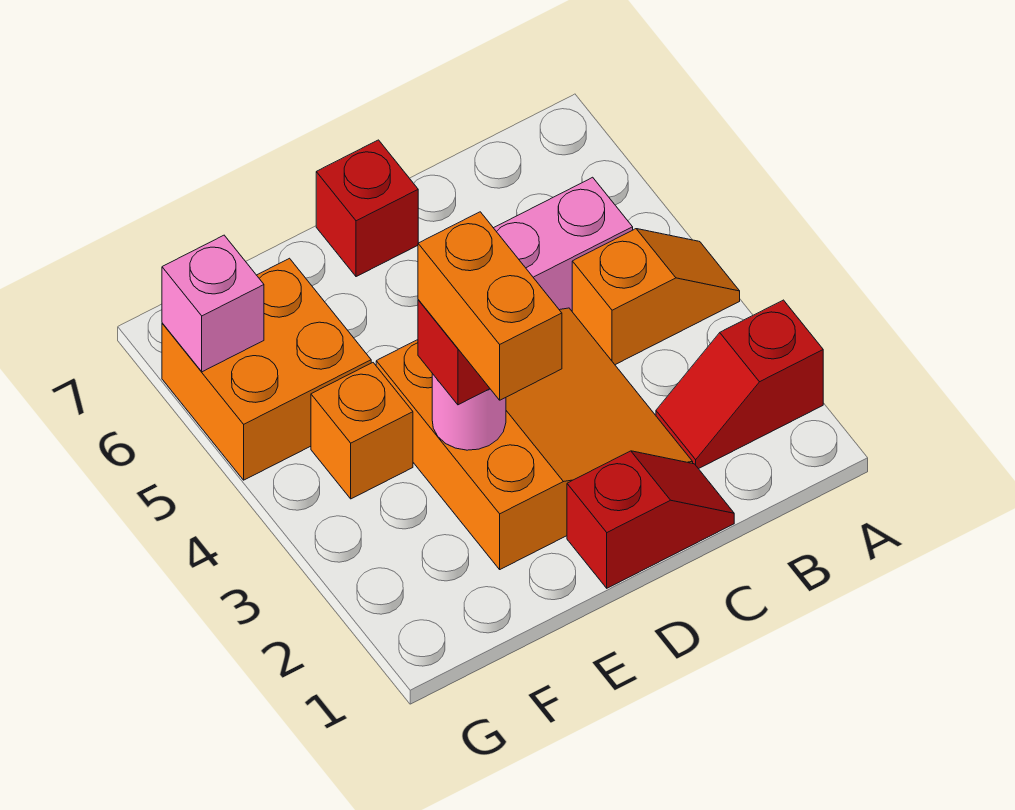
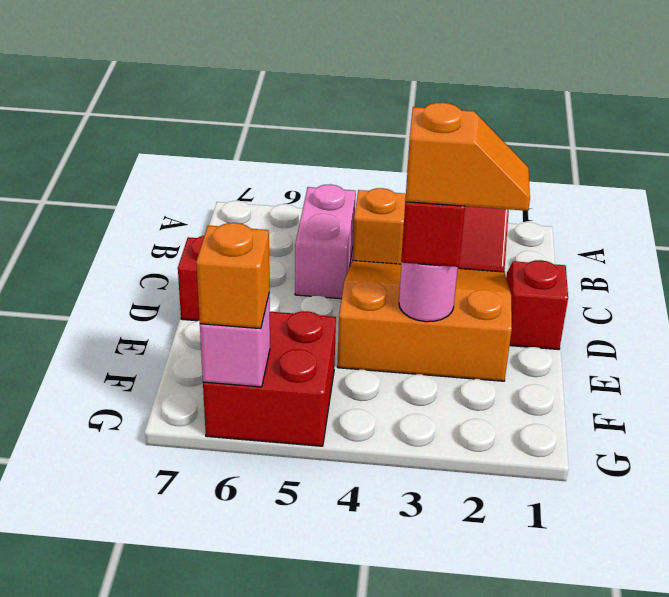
orange brick E2:E3 level 4 -> orange slope E2:E3 level 4 top 3
orange brick F4 level 1 -> orange brick G6 level 3
orange brick F5:G6 level 1 -> red brick F5:G6 level 1

